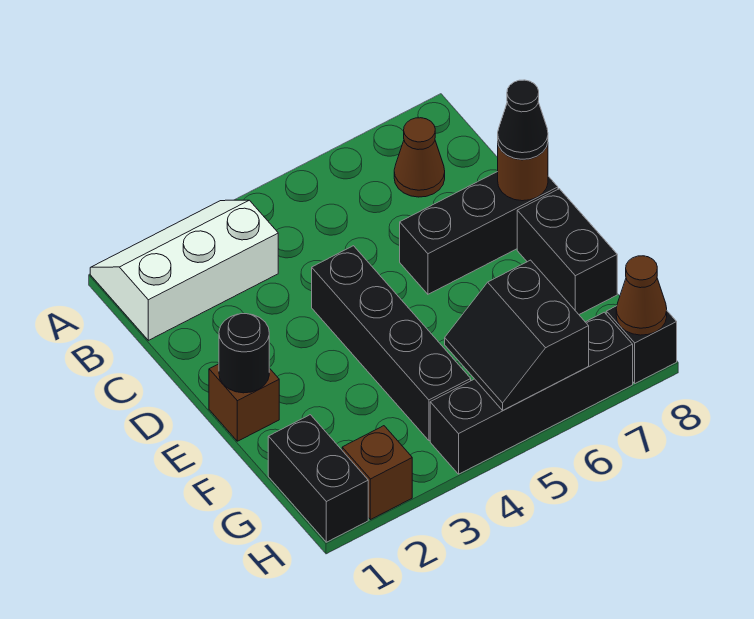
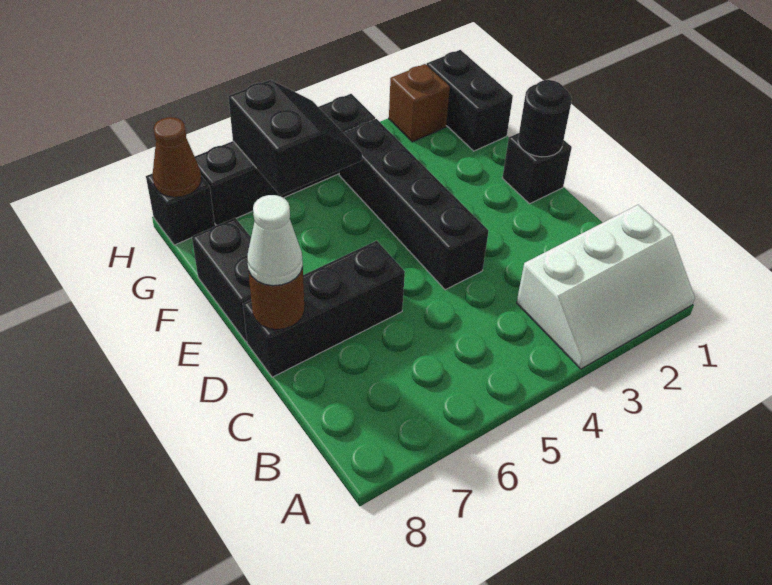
brown cone B7 level 1 -> none
black cone D8 level 3 -> white cone D8 level 3
brown brick E1 level 1 -> black brick E1 level 1

